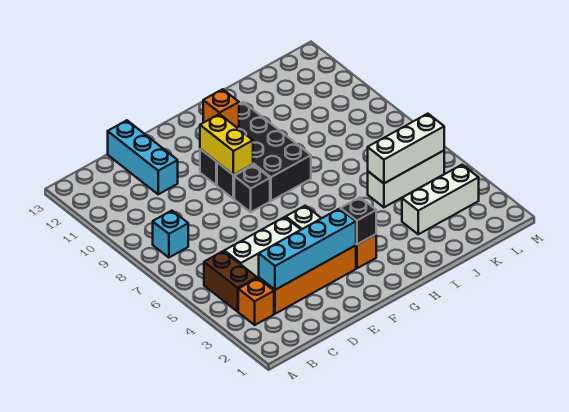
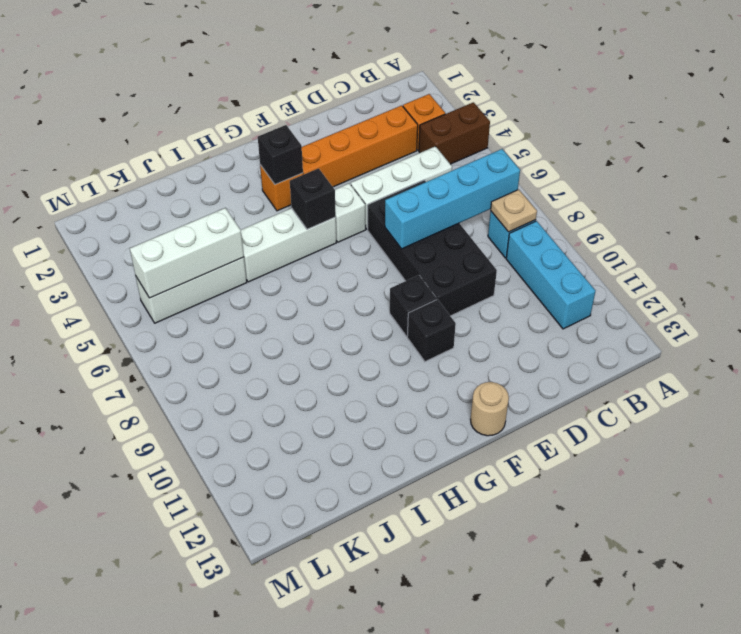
brown brick B4:B5 level 1 -> brown brick A4:B4 level 1
none -> tan plate B8 level 2
cyan brick C3:F3 level 2 -> cyan brick B7:E7 level 2
cyan brick D11:D13 level 1 -> cyan brick B9:B11 level 1
black brick F8 level 1 -> black brick G5 level 2
yellow brick F9:F10 level 2 -> none
none -> tan round brick F13 level 1
black brick G8:H11 level 1 -> black brick D6:E9 level 1
orange brick G11 level 2 -> none
white brick J3:L3 level 1 -> white brick G5:I5 level 1

